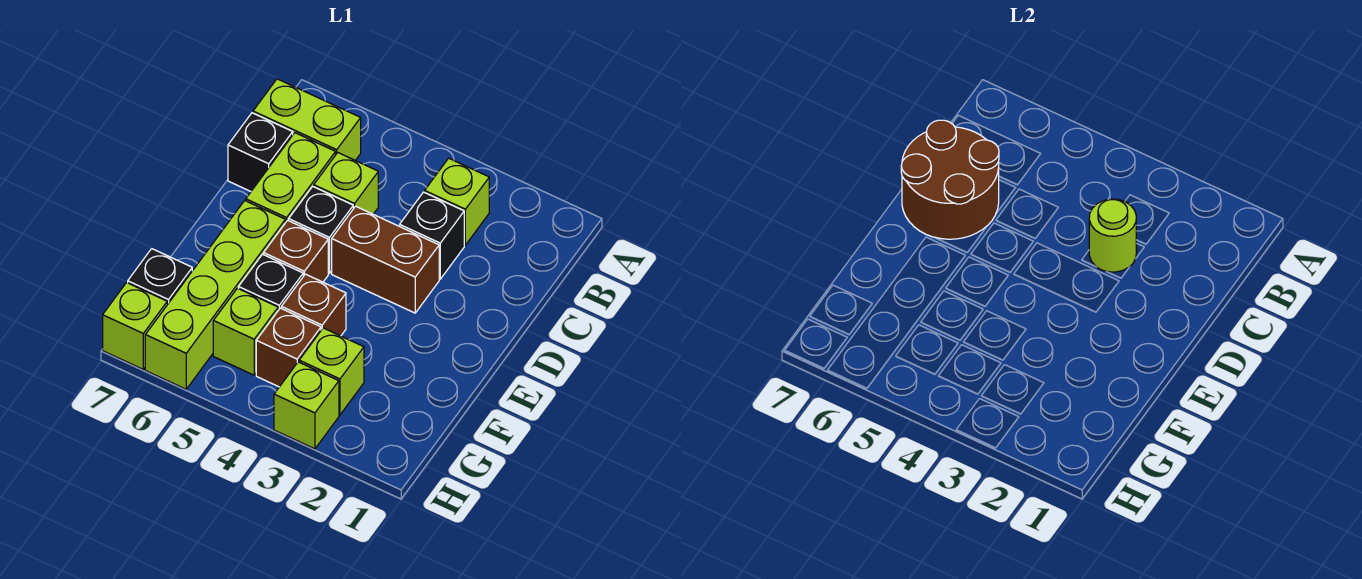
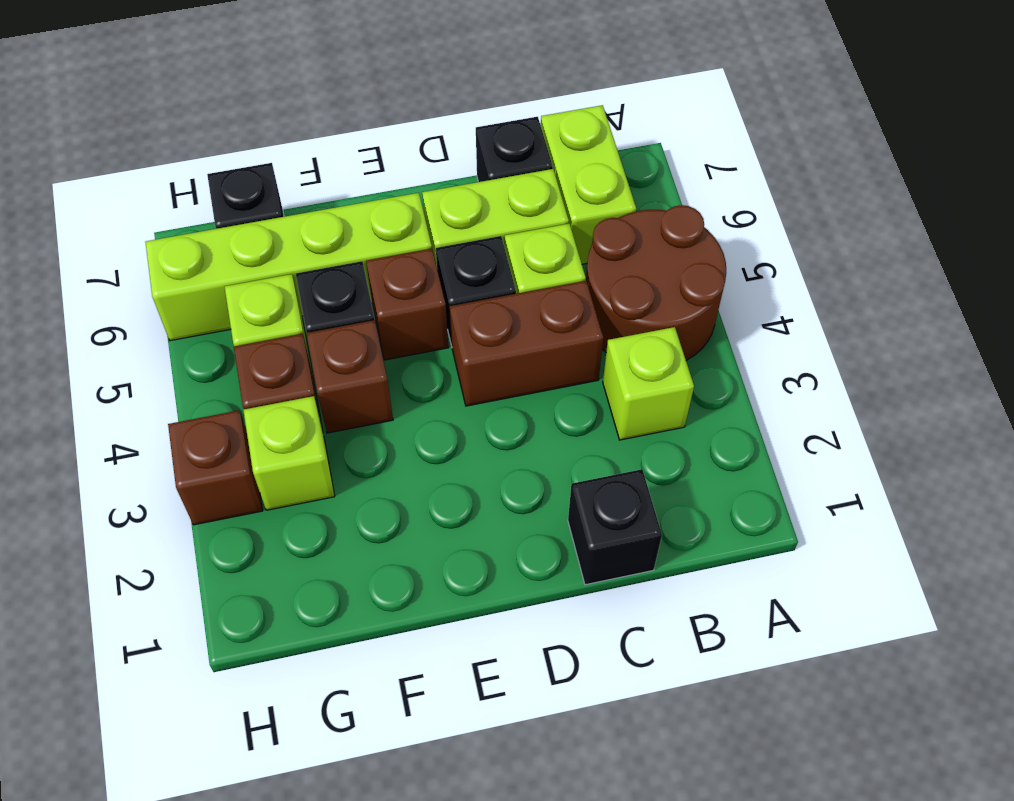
black brick C3 level 1 -> black brick C1 level 1
lime round brick C3 level 2 -> none
brown round brick C6:D7 level 2 -> brown round brick A4:B5 level 1
brown brick D3:D4 level 1 -> brown brick C4:D4 level 1
lime brick H3 level 1 -> brown brick H3 level 1
lime brick H7 level 1 -> none

